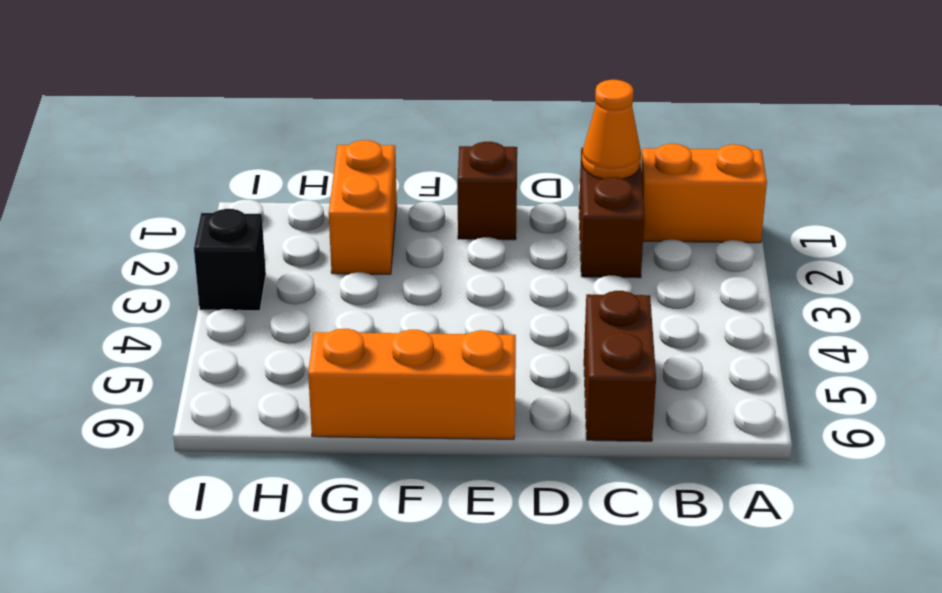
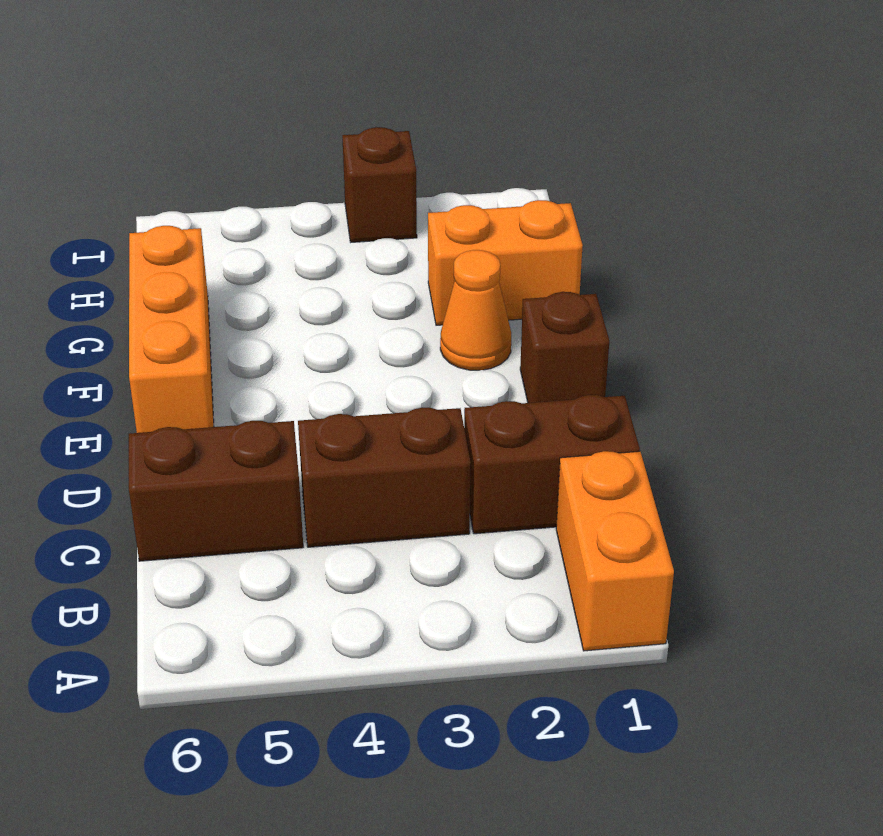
orange cone C1 level 2 -> orange cone F2 level 1
none -> brown brick C3:C4 level 1
black brick I3 level 1 -> brown brick I3 level 1

